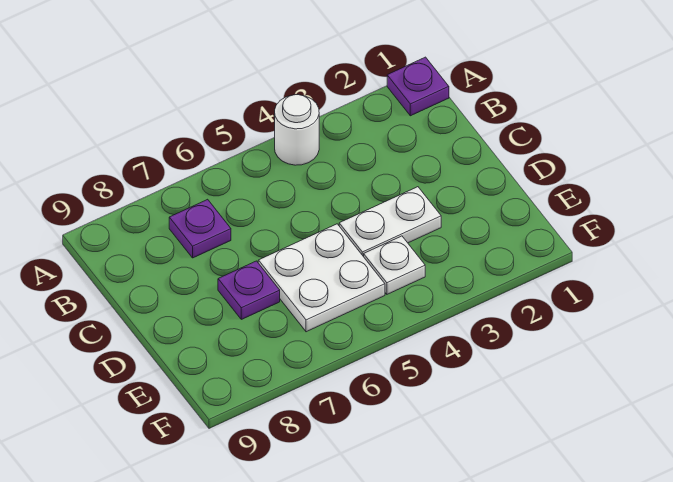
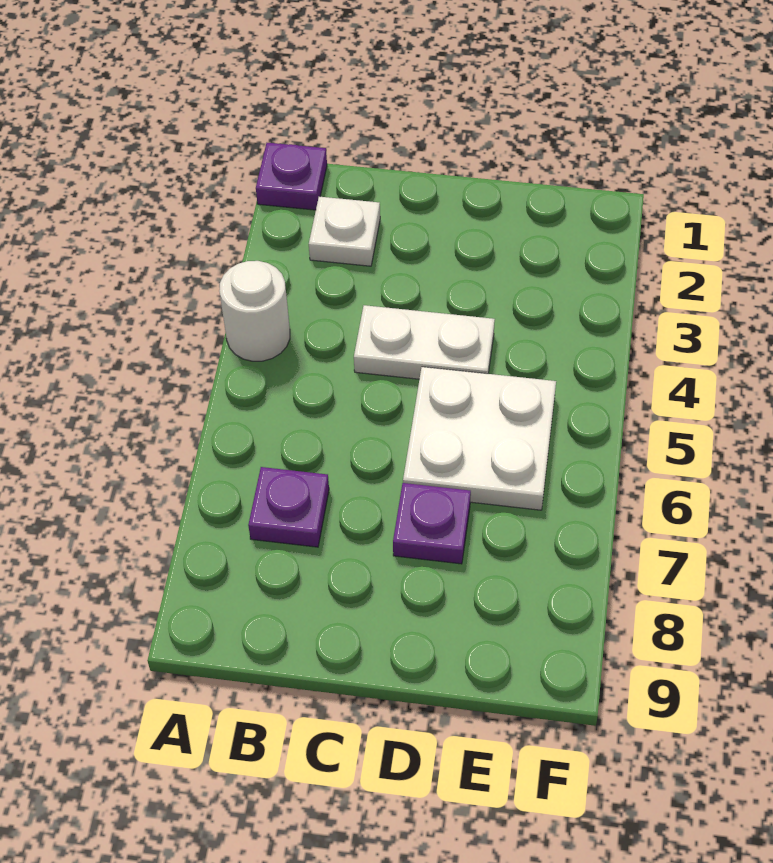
white plate D3:D4 level 1 -> white plate C4:D4 level 1
white plate E4 level 1 -> white plate B2 level 1

